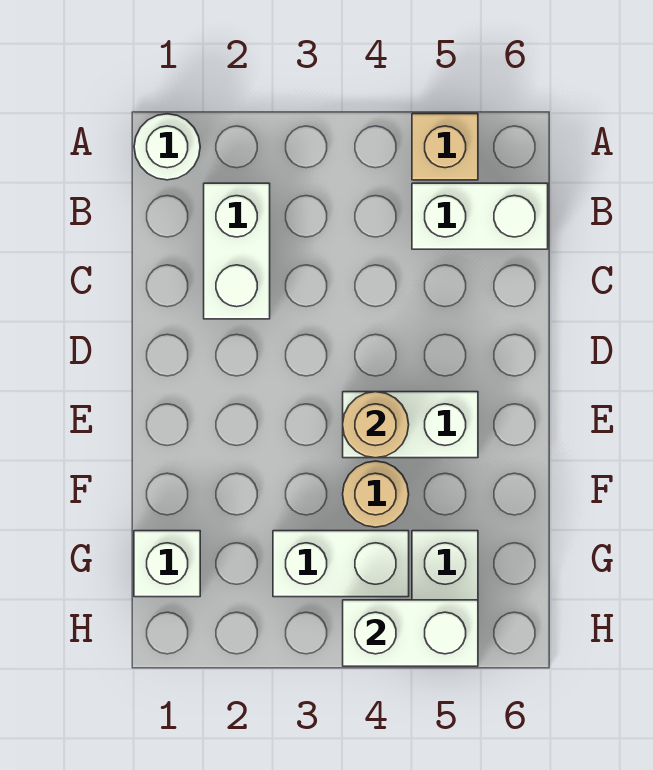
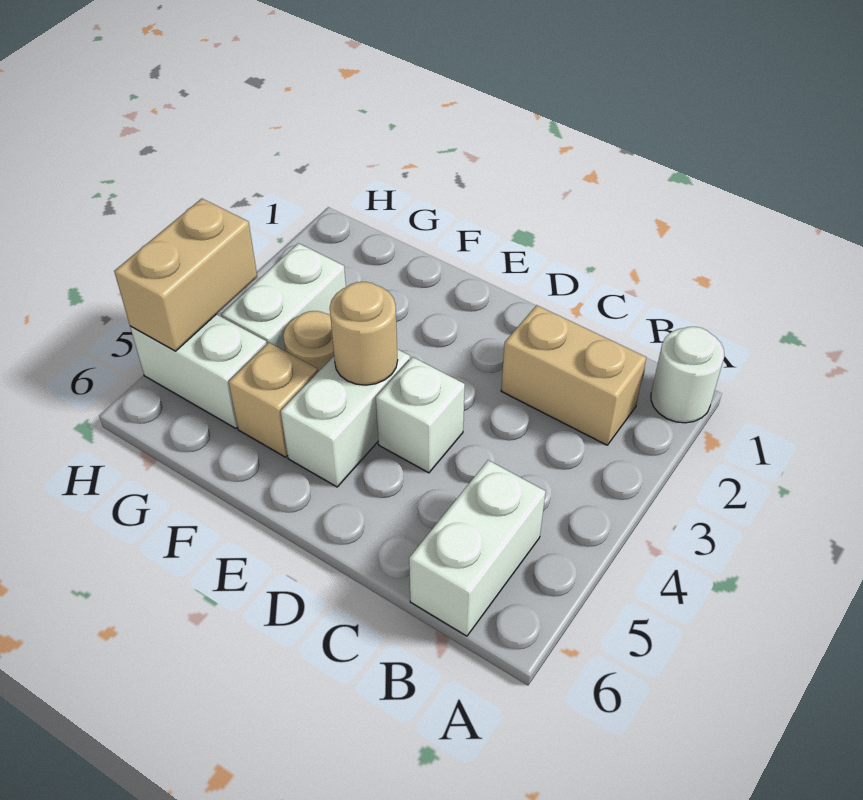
tan brick A5 level 1 -> tan brick F5 level 1
white brick B2:C2 level 1 -> tan brick B2:C2 level 1
white brick G1 level 1 -> white brick D4 level 1
white brick H4:H5 level 2 -> tan brick H4:H5 level 2

